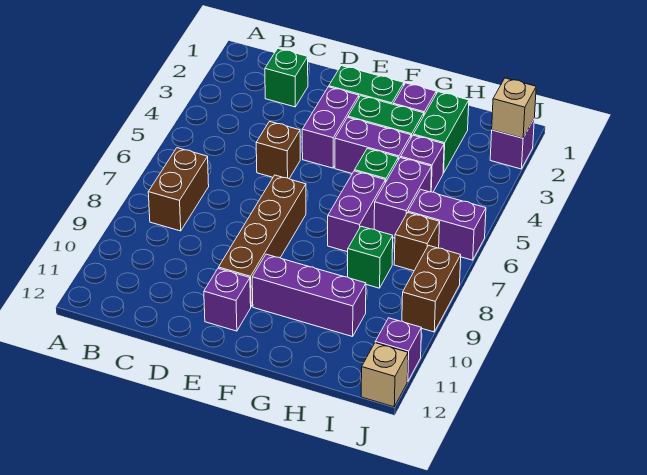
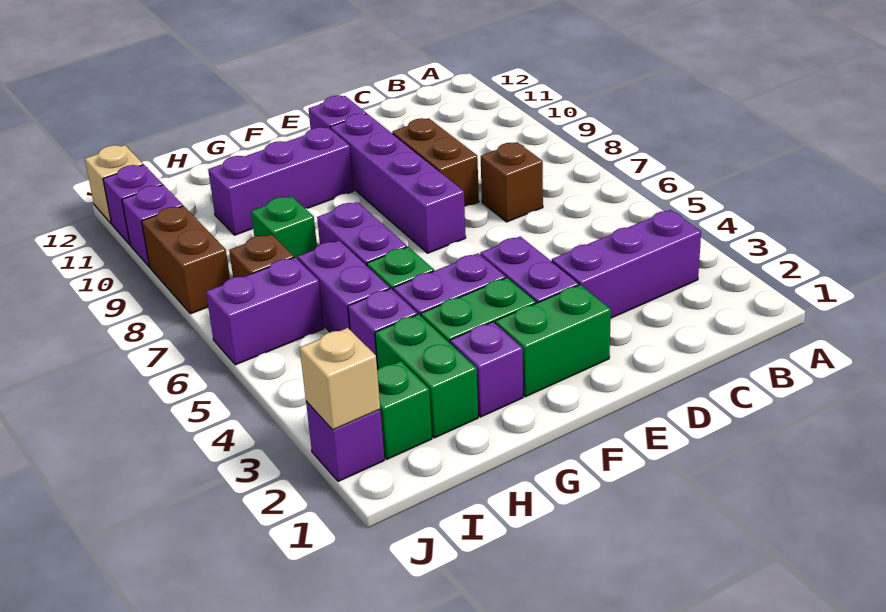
none -> purple brick B3:D3 level 1
brown brick B7:B8 level 1 -> brown brick D8:D9 level 1
green brick C2 level 1 -> green brick I2 level 1
brown brick D5 level 1 -> brown brick C7 level 1
brown brick E7:E10 level 1 -> purple brick E7:E10 level 1
none -> purple brick J10 level 1

